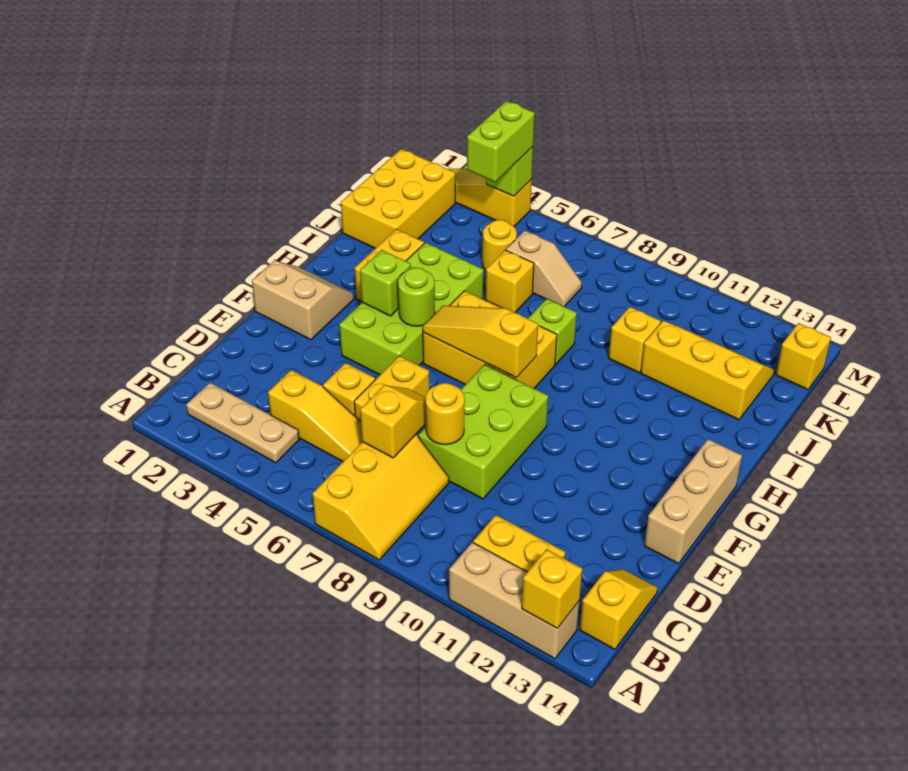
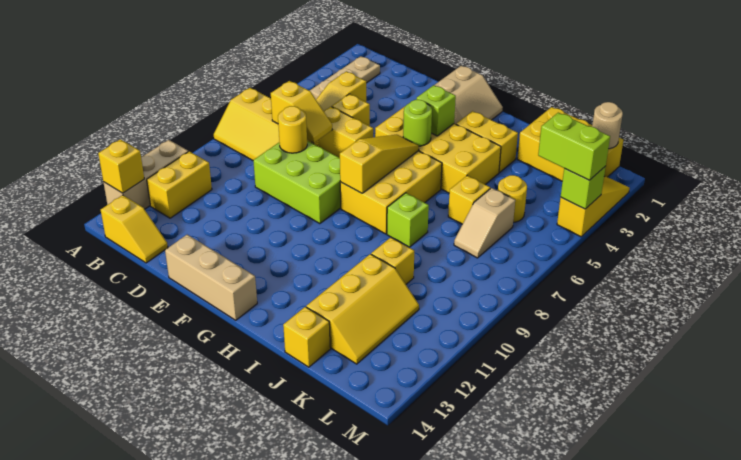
lime brick F4:I5 level 1 -> yellow brick F4:I5 level 1
none -> tan round brick L1 level 2
yellow brick L14 level 1 -> yellow brick J14 level 1

